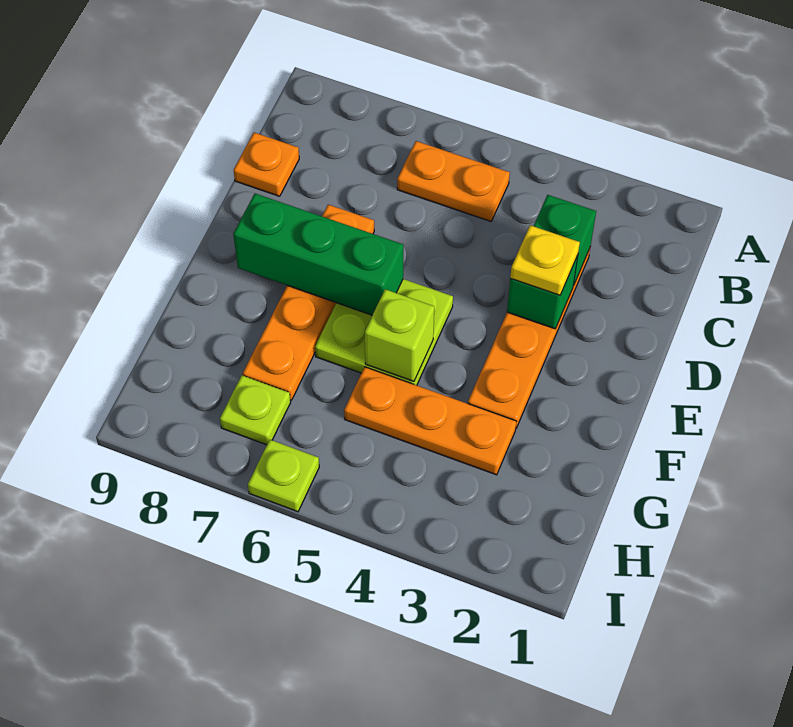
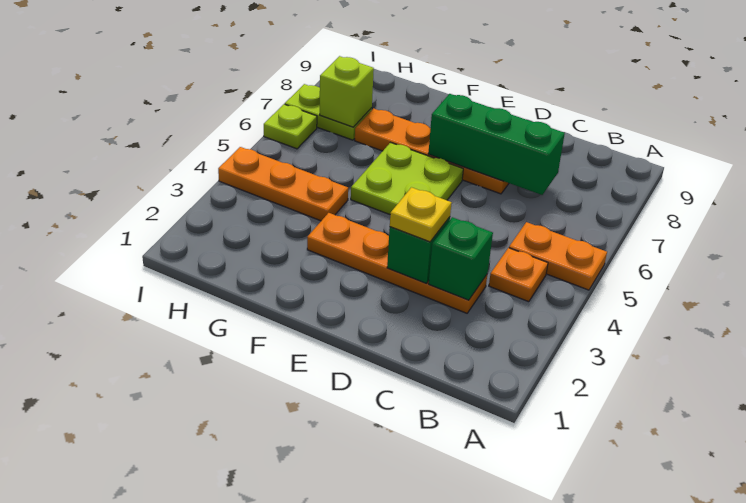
orange plate B5:B6 level 1 -> orange plate A5:B5 level 1
orange plate C9 level 1 -> orange plate B4 level 1
green brick E6:E8 level 2 -> green brick C7:E7 level 2
lime brick F5 level 2 -> lime brick H7 level 2
orange plate G3:G5 level 1 -> orange plate G4:I4 level 1
lime plate H7 level 1 -> lime plate H7:I7 level 1

